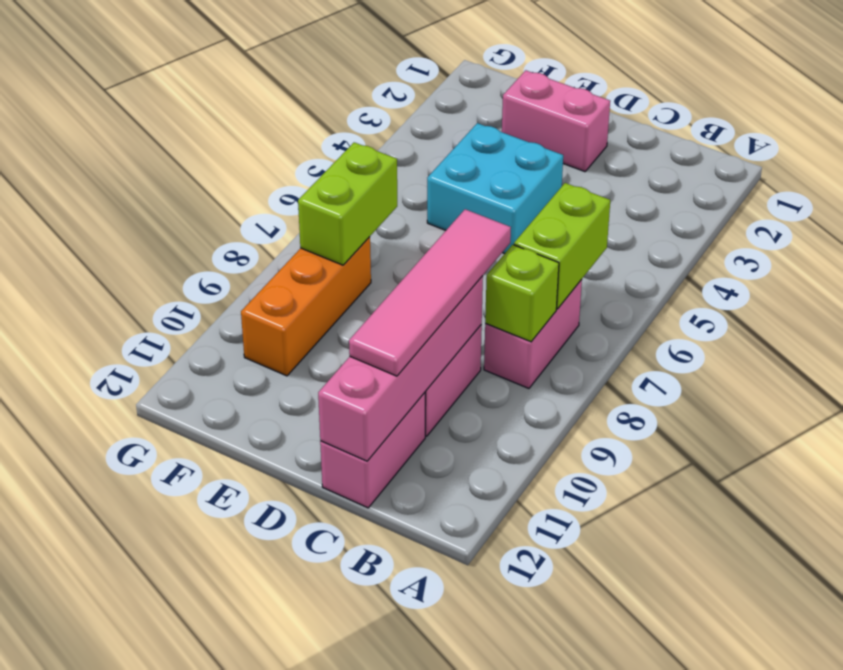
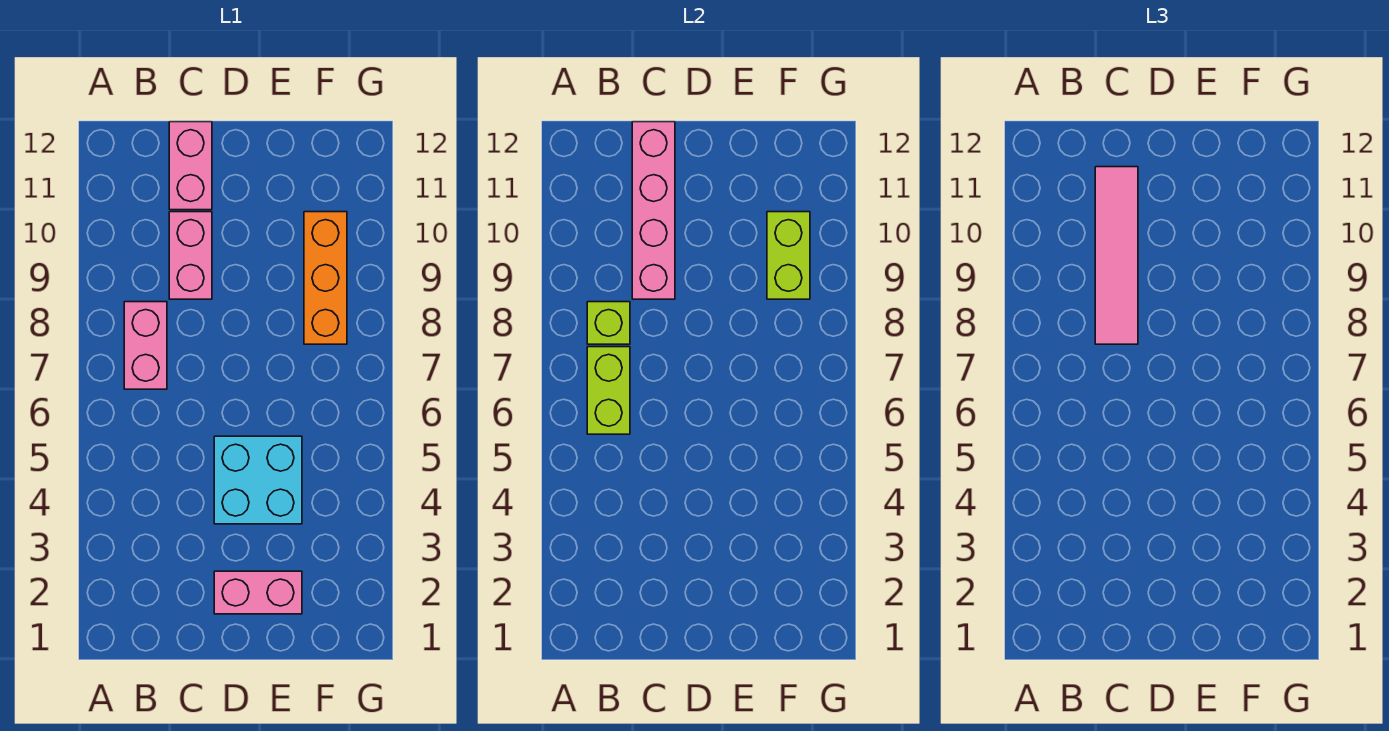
lime brick F7:F8 level 2 -> lime brick F9:F10 level 2

